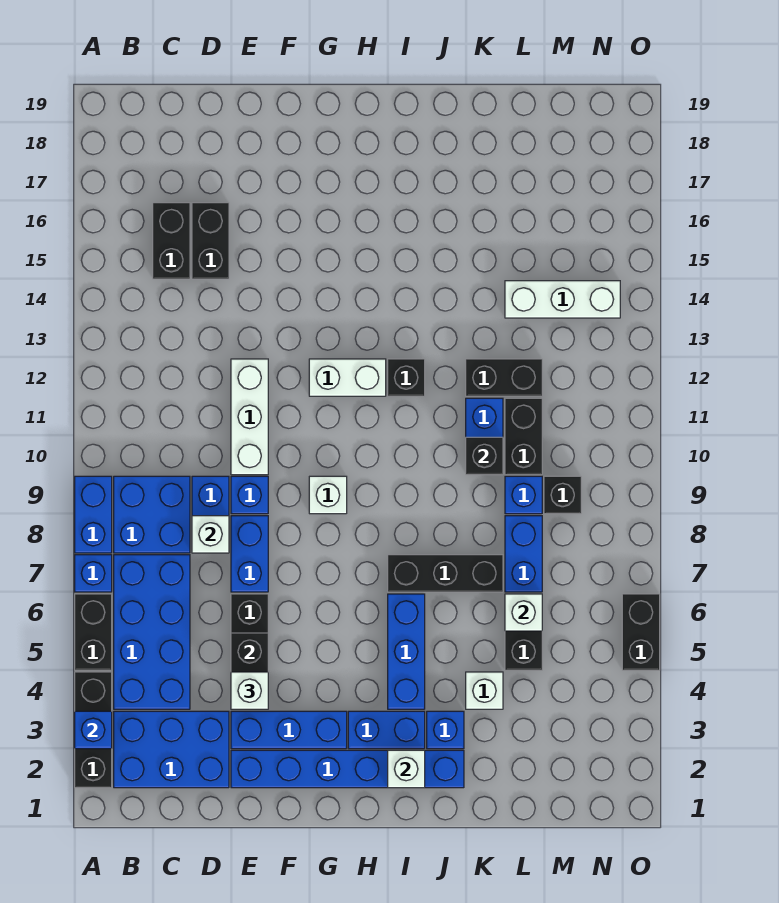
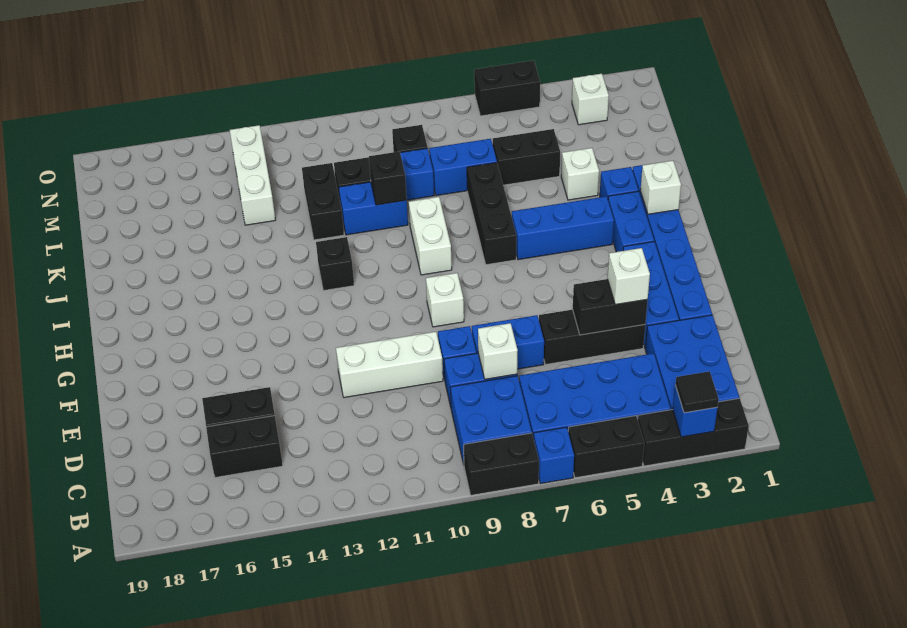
none -> black tile A3 level 3
blue brick A8:A9 level 1 -> black brick A8:A9 level 1
white brick G12:H12 level 1 -> white brick I9:J9 level 1
white brick L6 level 2 -> white brick N3 level 1

